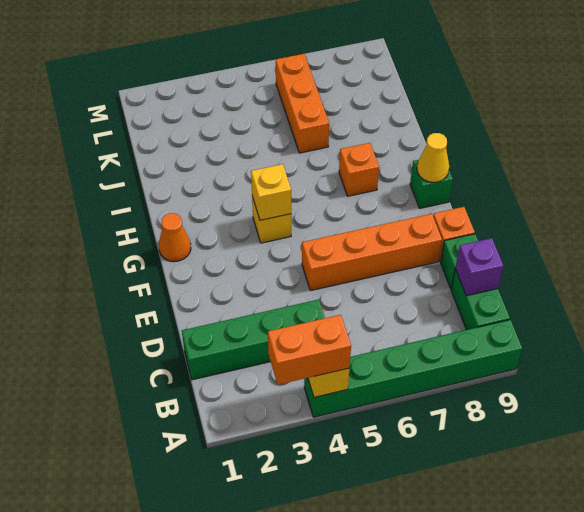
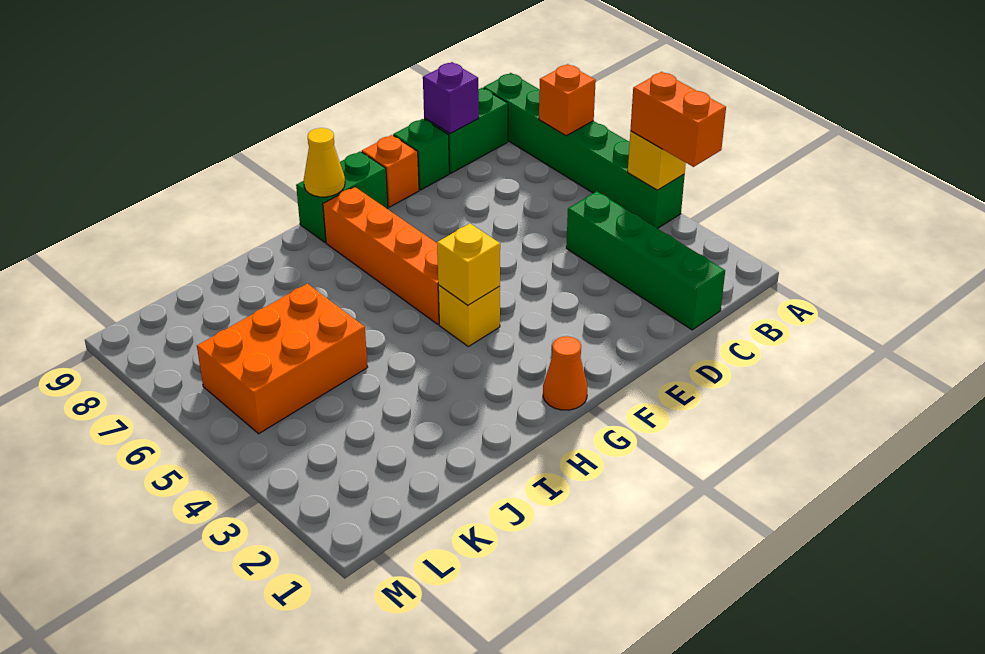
orange brick E5:E8 level 1 -> orange brick G5:G8 level 1
green brick G9 level 1 -> green brick F9:G9 level 1
orange brick H7 level 1 -> orange brick A7 level 2
orange brick J6:L6 level 1 -> orange brick J5:L6 level 1

